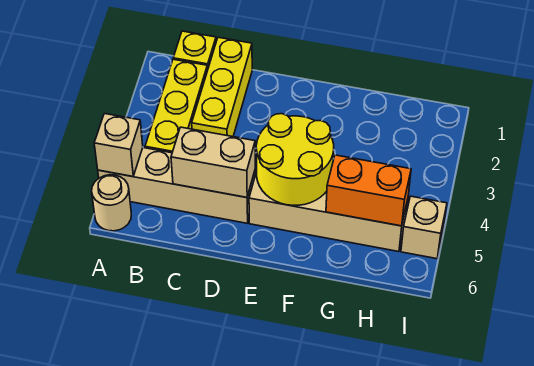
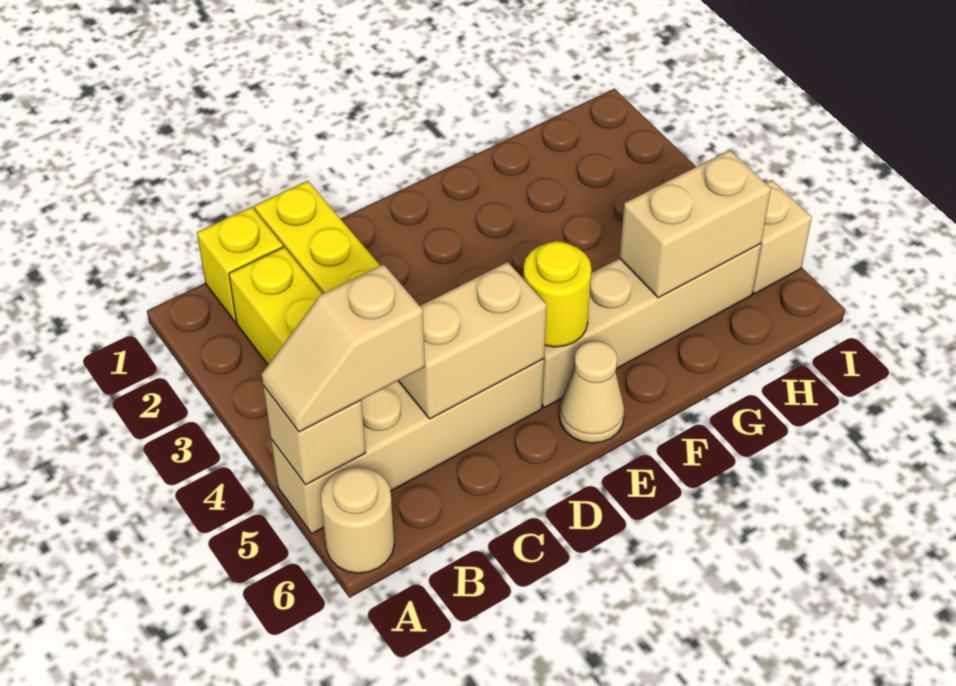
none -> tan slope A5:B5 level 3 top B
yellow round brick E4:F5 level 2 -> yellow round brick E5 level 2
none -> tan cone E6 level 1
orange brick G5:H5 level 2 -> tan brick G5:H5 level 2

